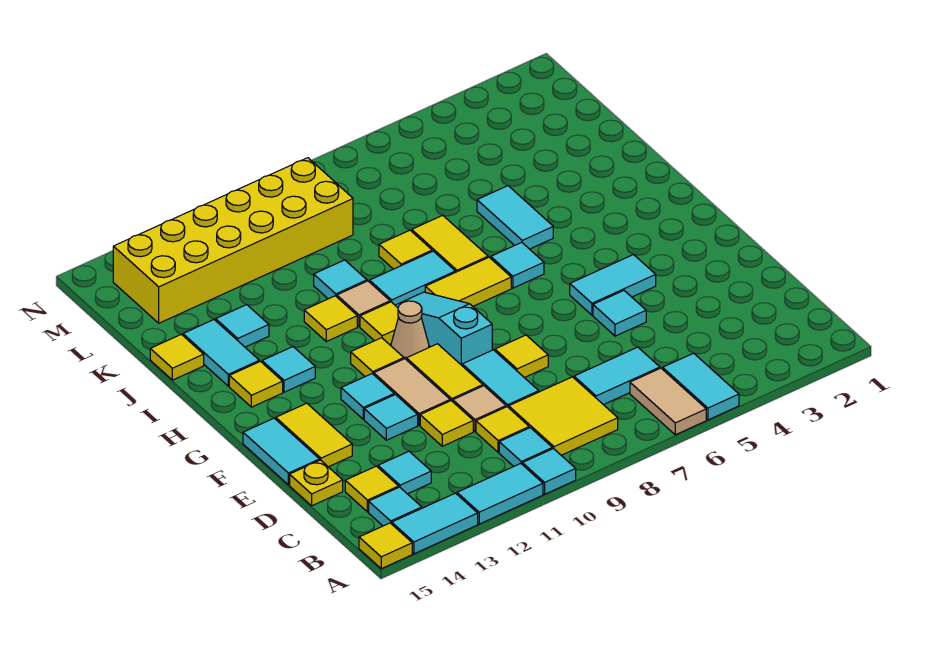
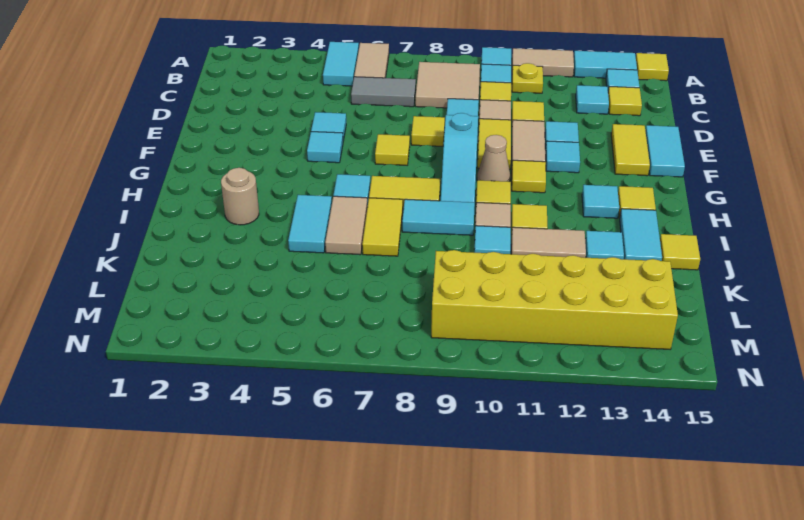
cyan tile A11:A12 level 1 -> tan tile A11:A12 level 1
yellow tile B8:C9 level 1 -> tan tile B8:C9 level 1
cyan tile C6:C7 level 1 -> grey tile C6:C7 level 1
yellow plate D15 level 1 -> yellow plate B11 level 1
cyan tile F4:F5 level 1 -> cyan tile F5 level 1
none -> tan round brick I3 level 1
none -> tan tile I6:J6 level 1
yellow tile J8 level 1 -> yellow tile F7 level 1
none -> tan tile J11:J12 level 1

